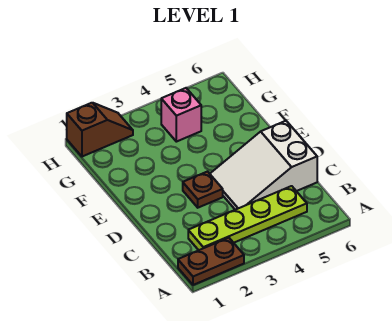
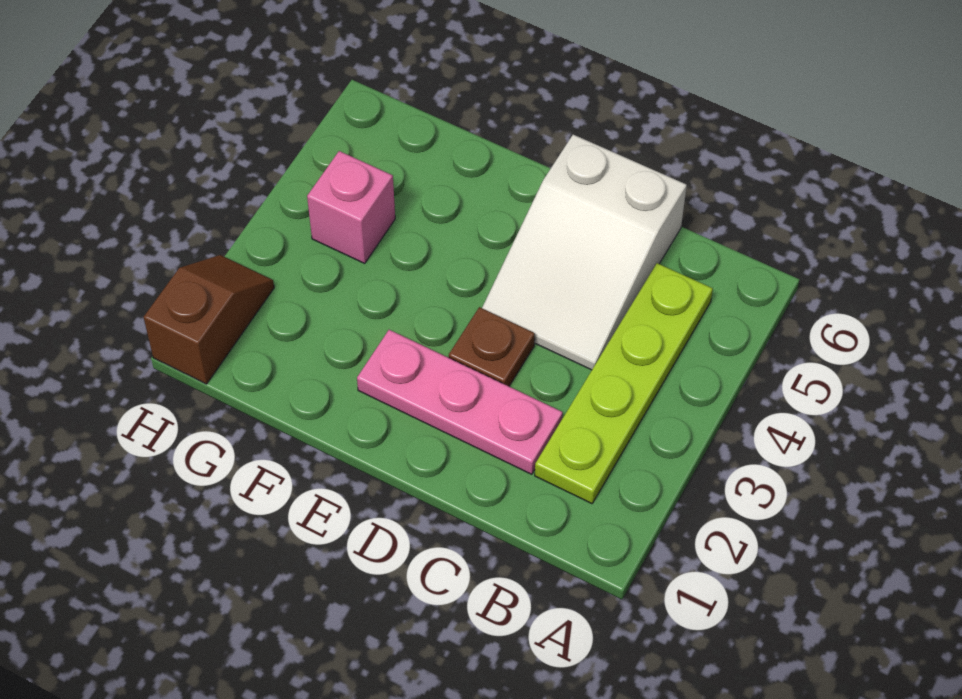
brown plate A1:A2 level 1 -> none
none -> pink plate C2:E2 level 1

